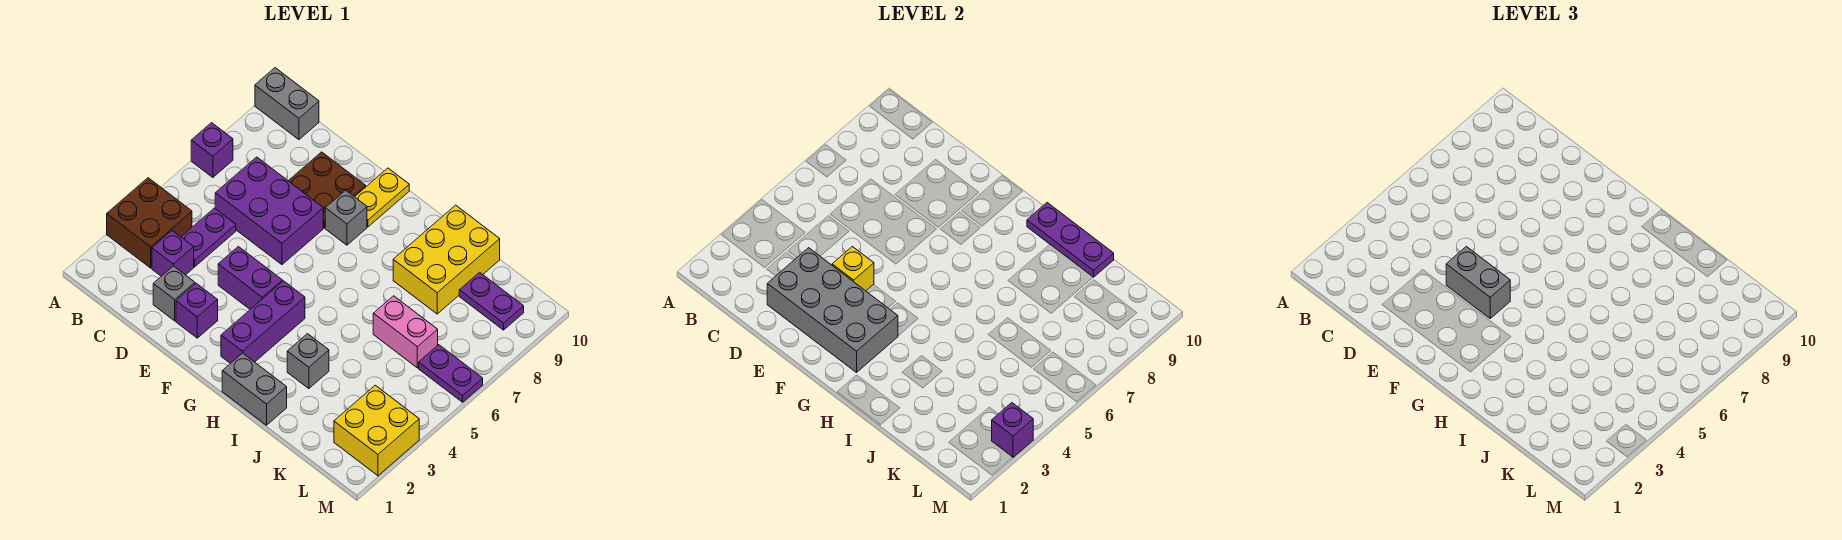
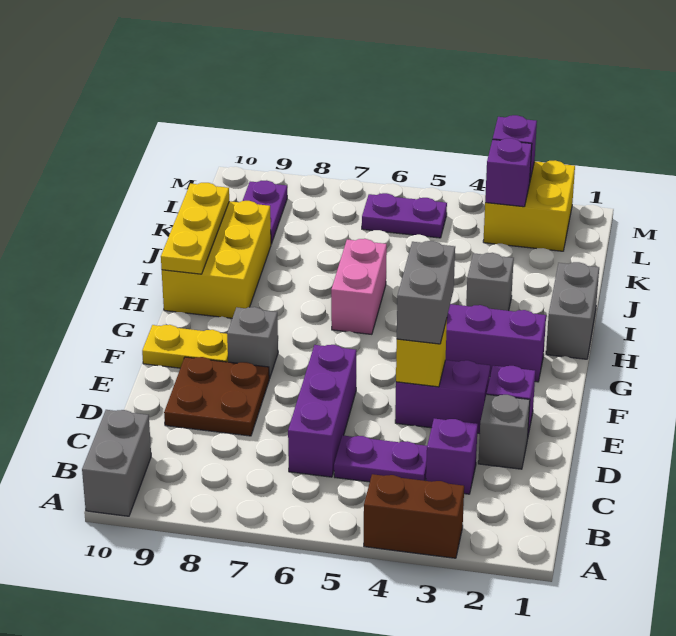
brown brick A3:B4 level 1 -> brown brick A3:A4 level 1
purple brick A7 level 1 -> purple brick L3 level 2
purple brick C6:E7 level 1 -> purple brick C6:E6 level 1
grey brick D2:G3 level 2 -> none
purple brick E4:F4 level 1 -> purple brick E3:E4 level 1
purple plate H10:J10 level 2 -> yellow plate H10:J10 level 2
yellow brick I8:J10 level 1 -> yellow brick H9:J10 level 1
pink brick J6:K6 level 1 -> pink brick H6:I6 level 1
purple plate L6:M6 level 1 -> purple plate L5:L6 level 1

